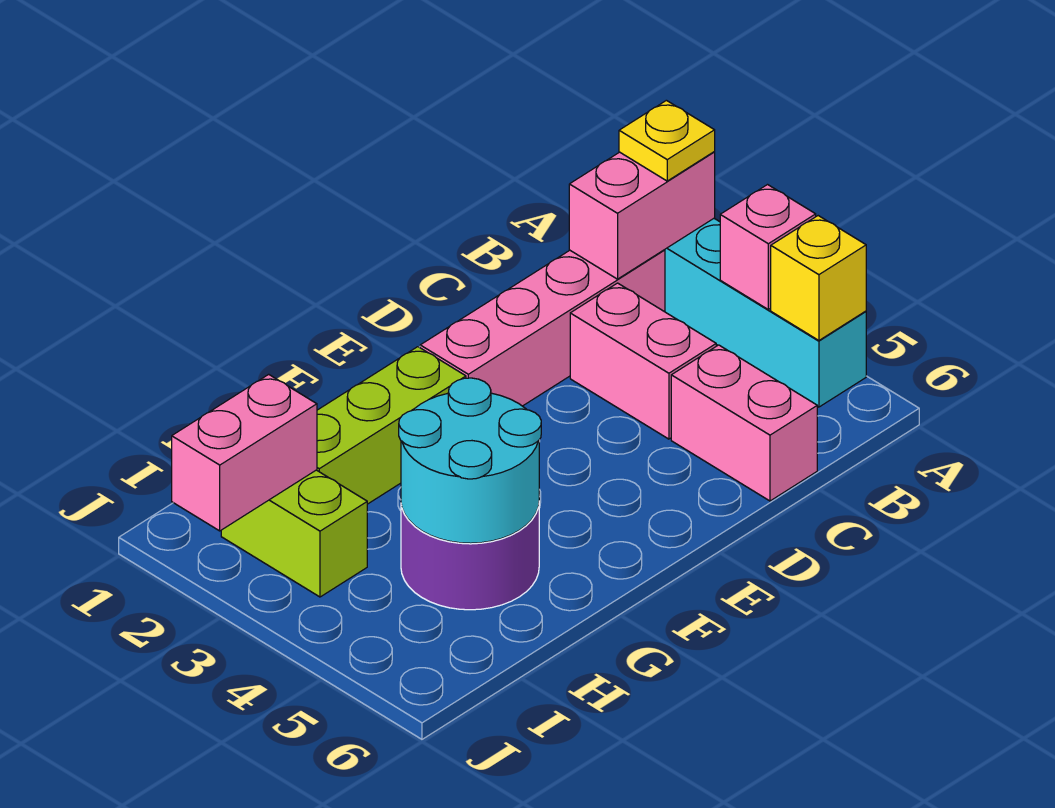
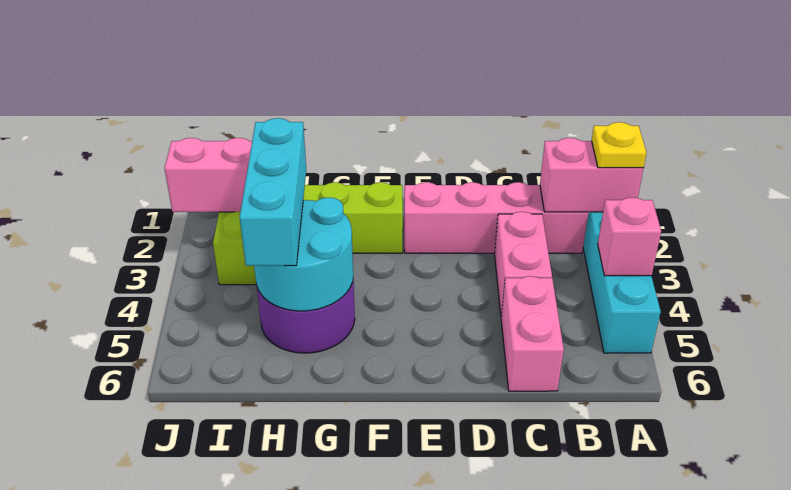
yellow brick A5 level 2 -> none
none -> cyan brick H3:H5 level 3

